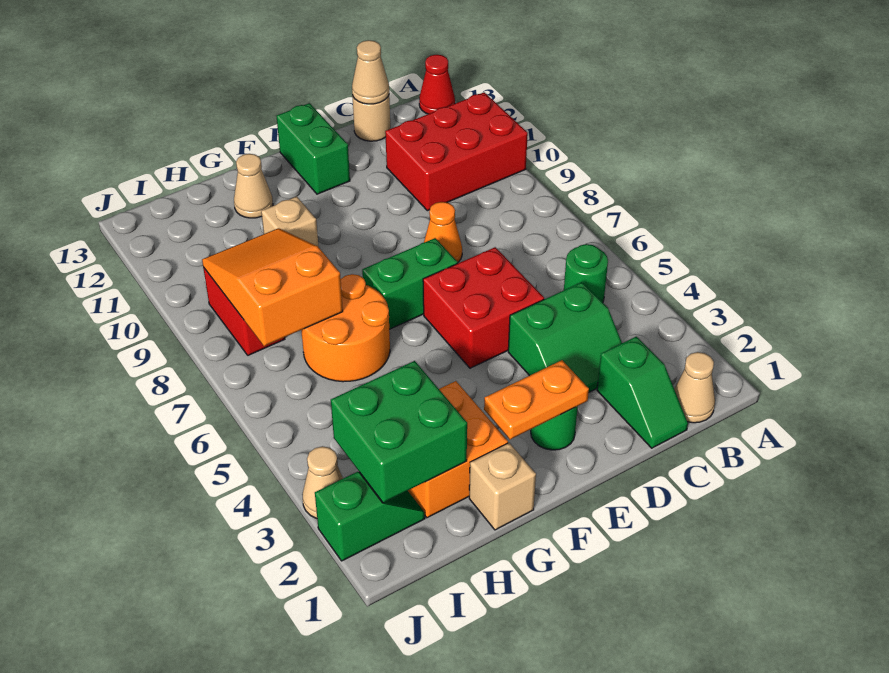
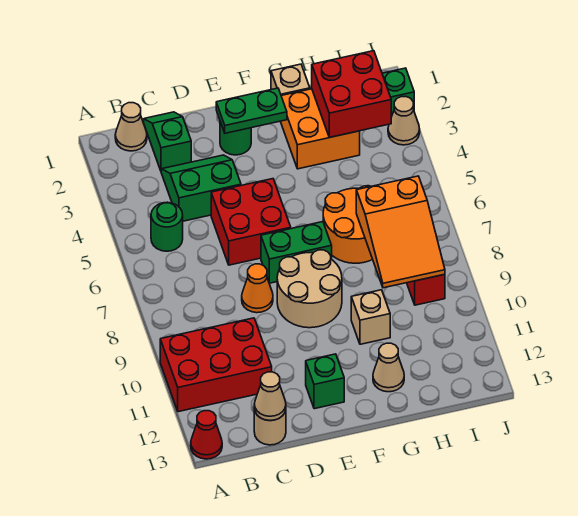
orange plate E2:F2 level 2 -> green plate E2:F2 level 2
none -> tan round brick E8:F9 level 1
green brick E12:E13 level 1 -> green brick E12 level 1
green brick H2:I3 level 2 -> red brick H2:I3 level 2

